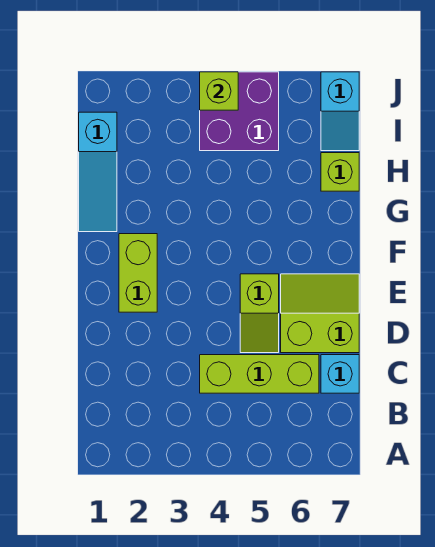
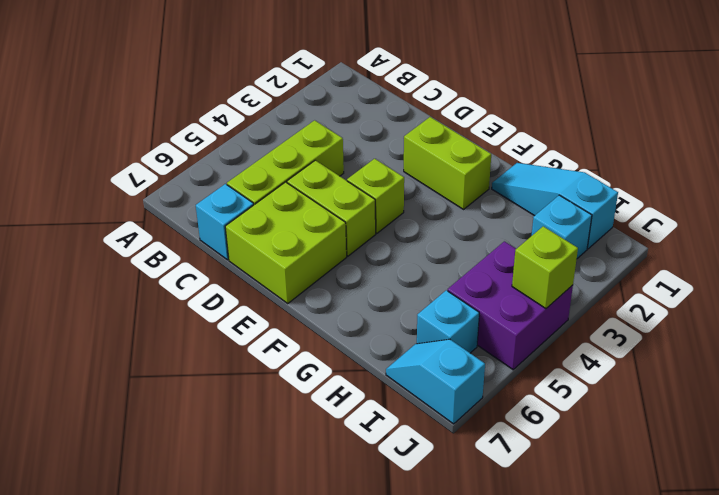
lime slope D5:E5 level 1 top E -> lime brick D5:E5 level 1
lime slope D6:E7 level 1 top D -> lime brick D6:E7 level 1
lime brick H7 level 1 -> lime brick E4 level 1
none -> cyan brick I2 level 1
none -> cyan brick I6 level 1

